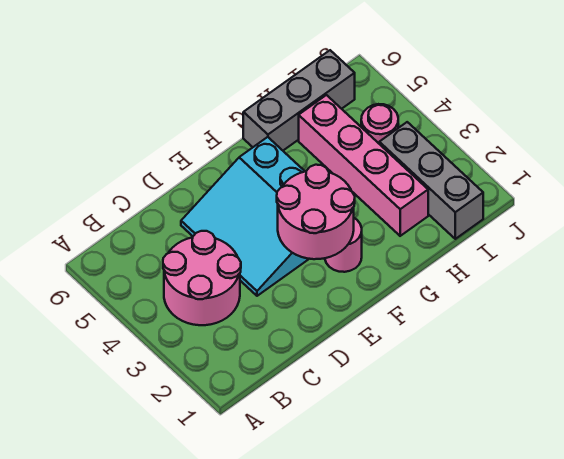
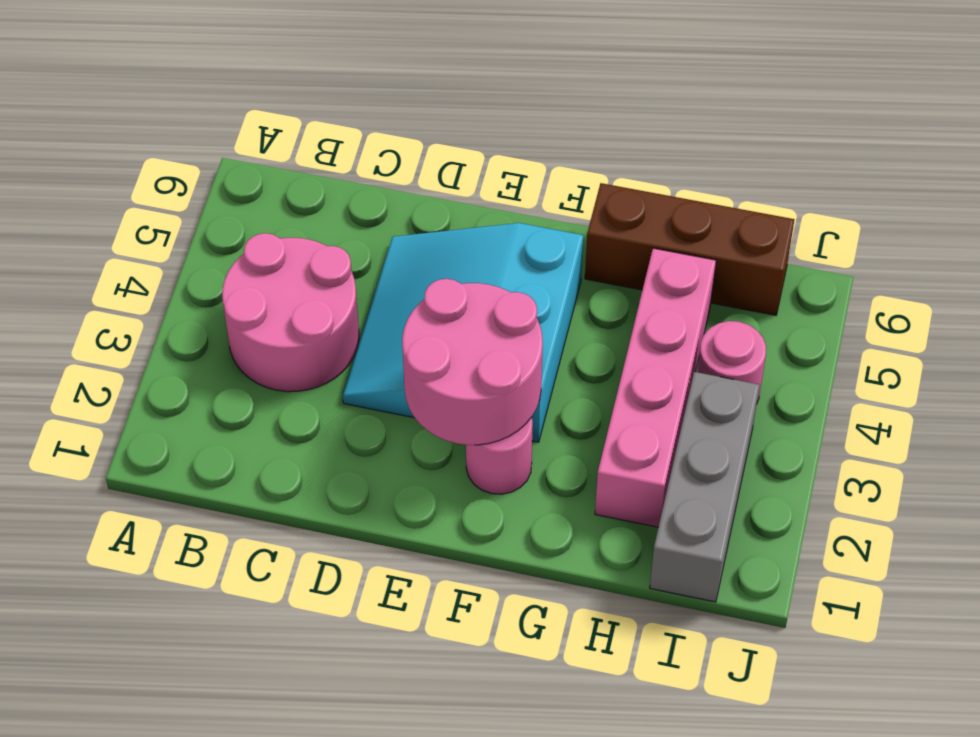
grey brick G6:I6 level 1 -> brown brick G6:I6 level 1

